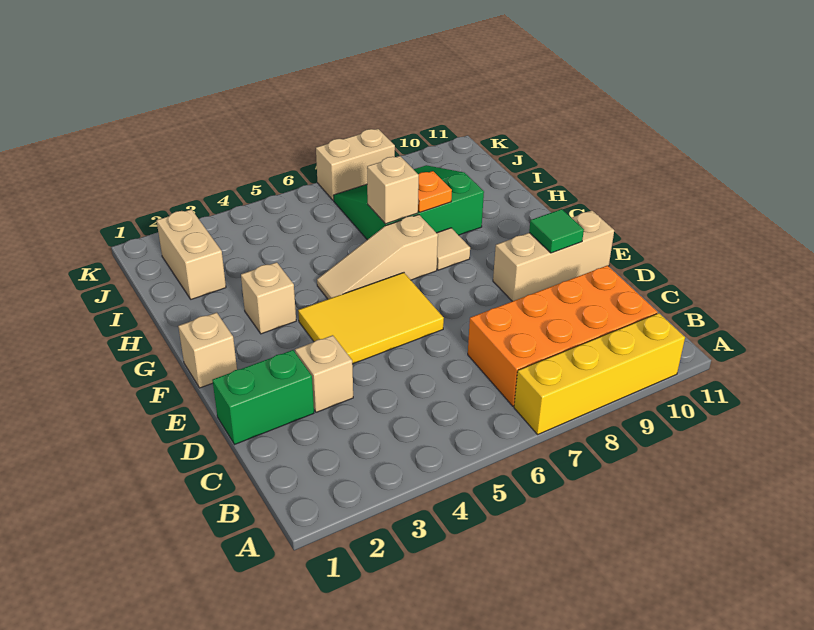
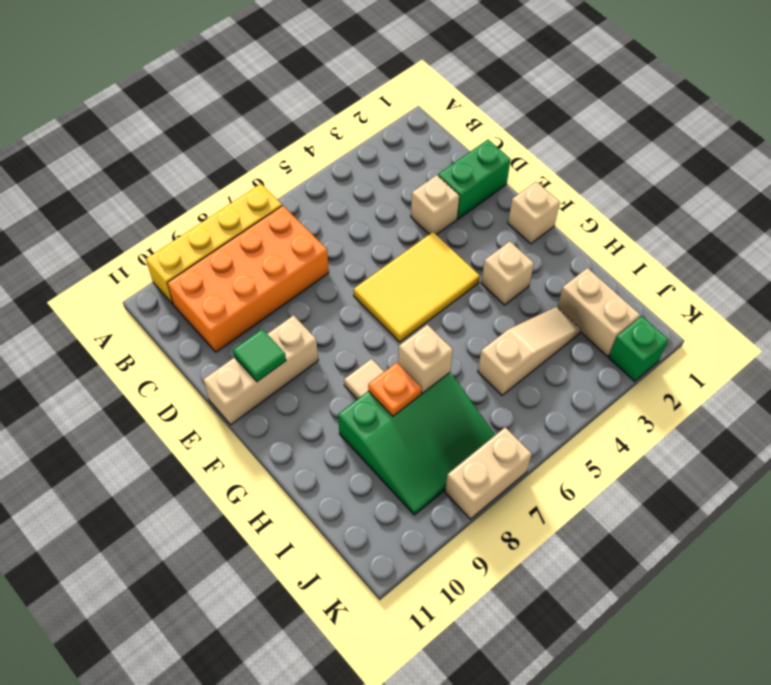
tan slope G5:G7 level 1 top 7 -> tan slope I3:I5 level 1 top 5
none -> green brick K2 level 1

